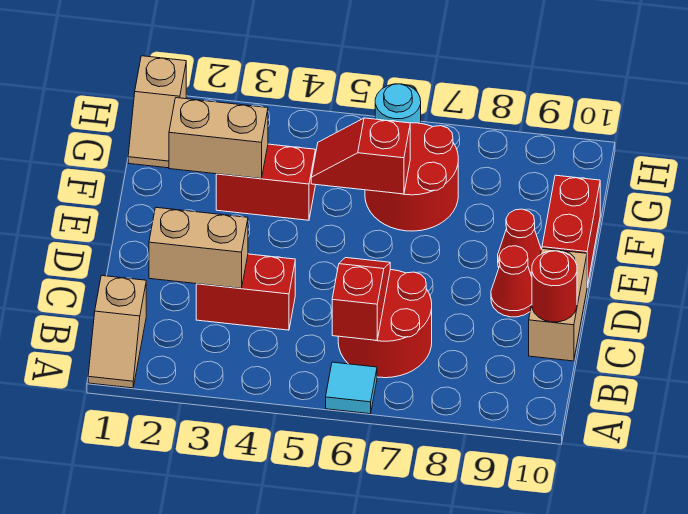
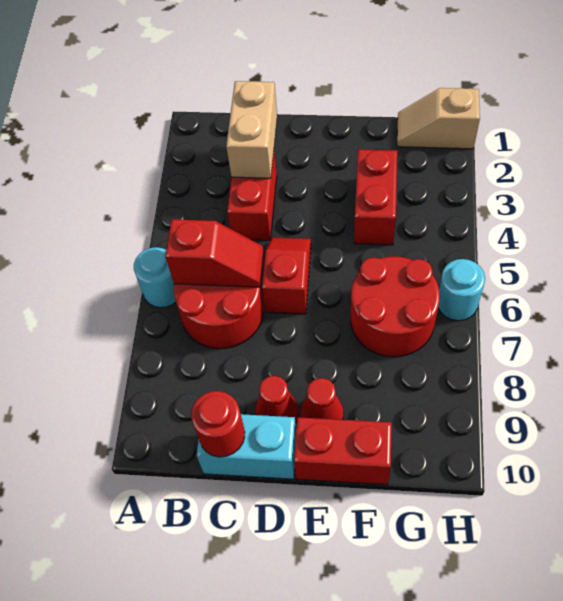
tan slope A1:B1 level 1 top B -> none
cyan tile A6 level 1 -> cyan round brick A6 level 1
tan brick C10:D10 level 1 -> cyan brick C10:D10 level 1
tan brick F2:F3 level 2 -> none
red slope F5:F6 level 2 top 6 -> red slope D5:D6 level 1 top 6

